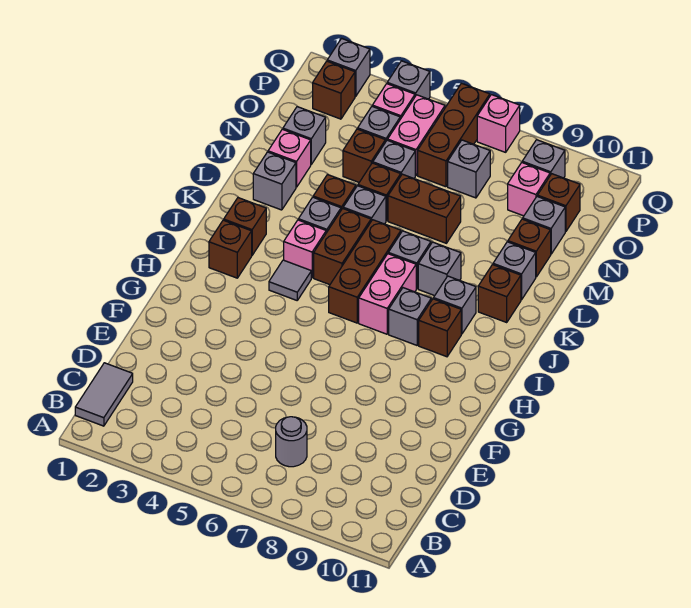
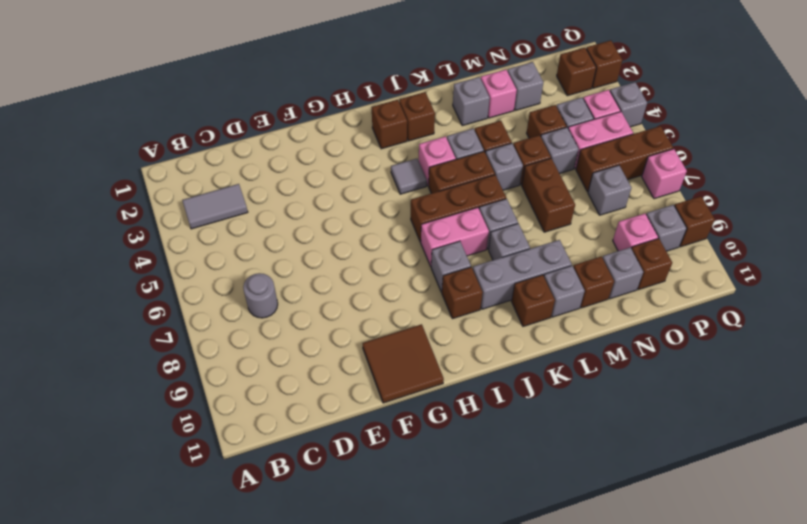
grey tile B1:C1 level 1 -> grey tile B3:C3 level 1
none -> brown tile F10:G11 level 1
grey brick J9 level 1 -> grey brick J9:L9 level 1
grey brick Q2 level 1 -> brown brick Q2 level 1
none -> brown brick Q9 level 1

